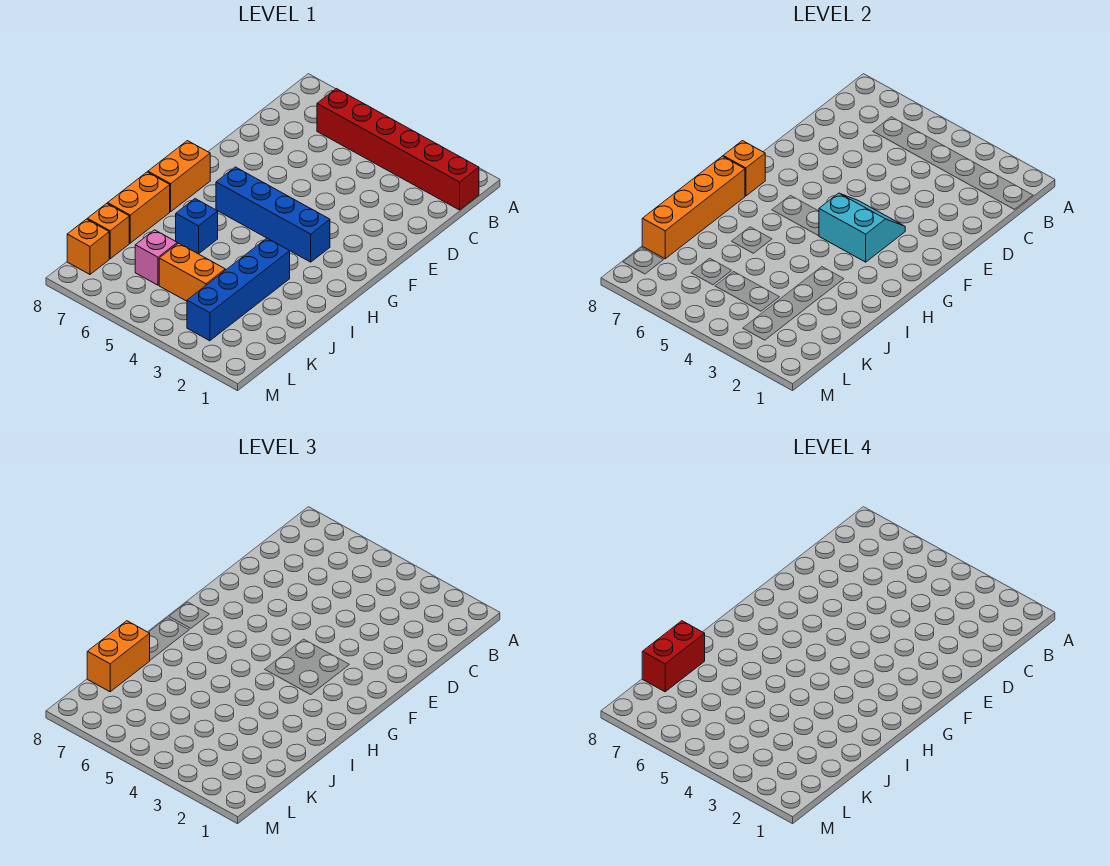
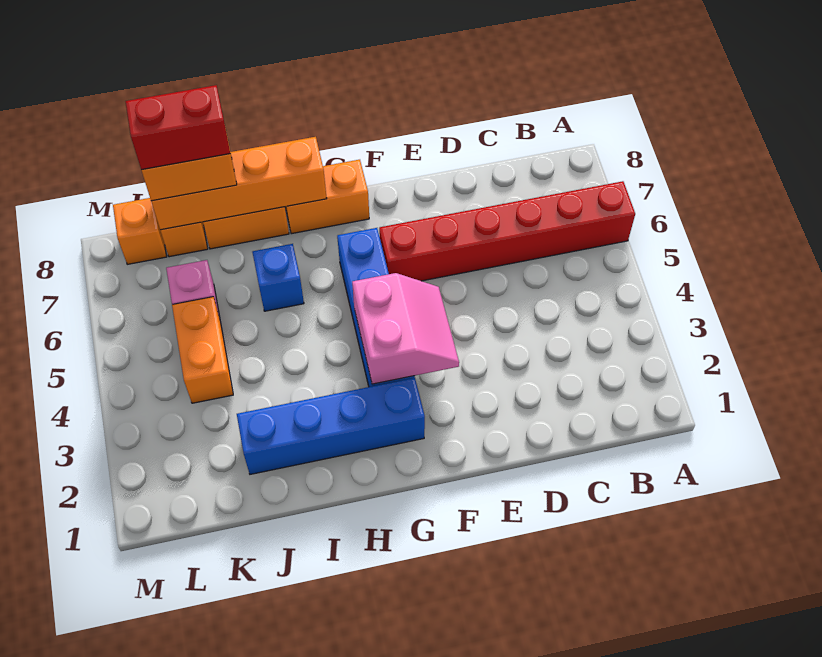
red brick B1:B6 level 1 -> red brick A6:F6 level 1
cyan slope F3:G4 level 2 top G -> pink slope F3:G4 level 2 top G
orange brick G8 level 2 -> none
blue brick I3:L3 level 1 -> blue brick G2:J2 level 1

